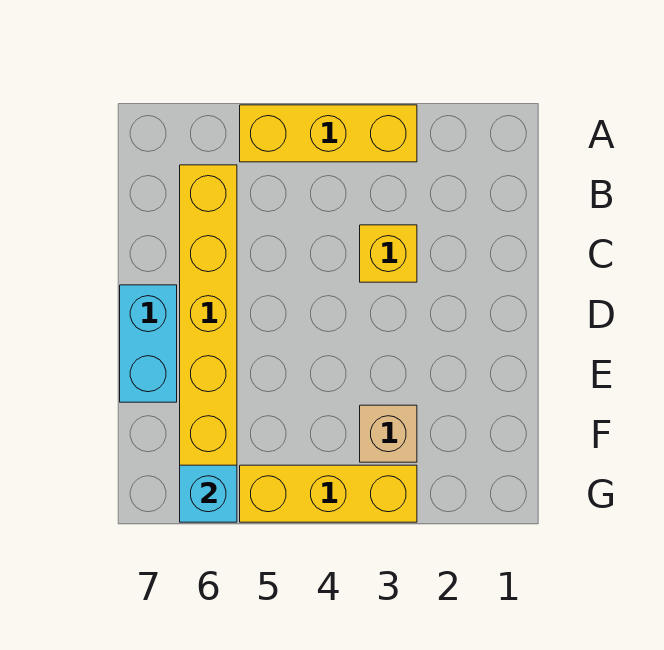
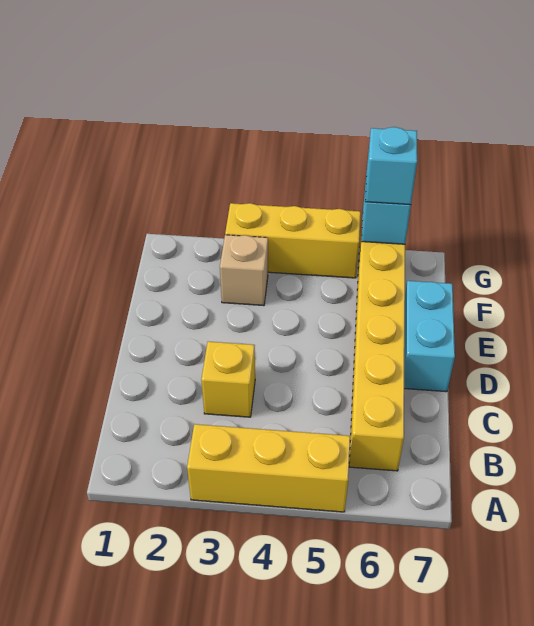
none -> cyan brick G6 level 3

